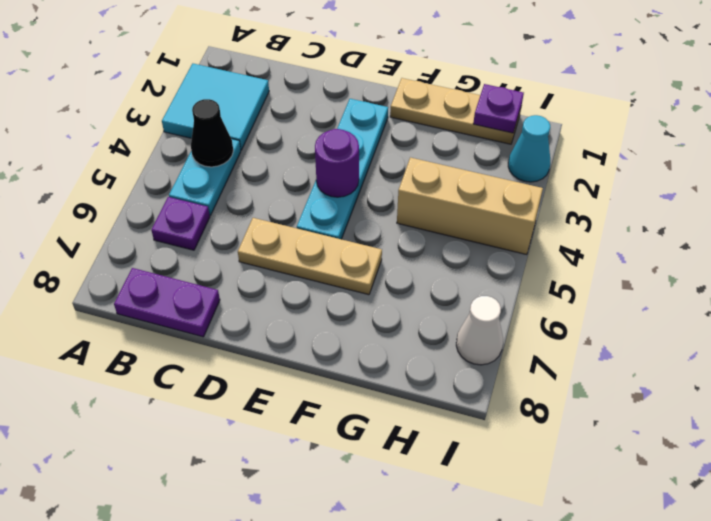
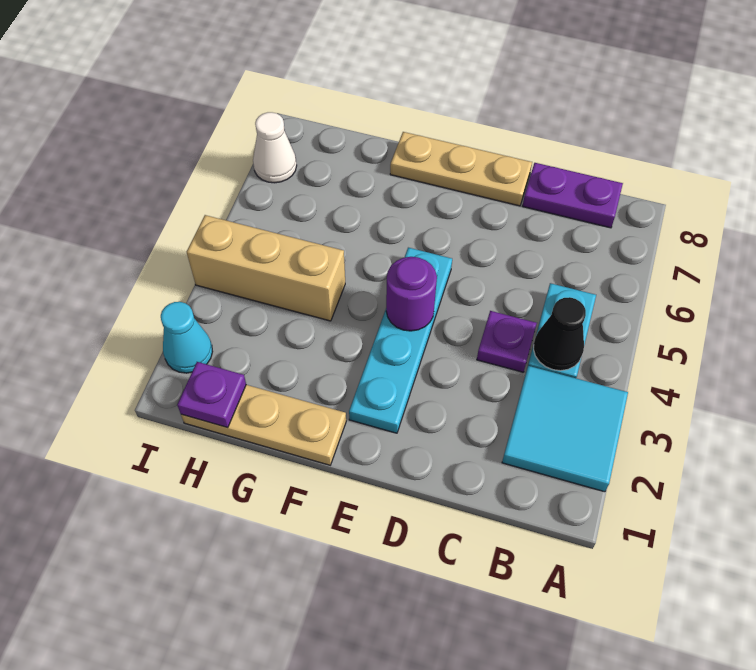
purple plate B6 level 1 -> purple plate C4 level 1
tan plate D6:F6 level 1 -> tan plate D8:F8 level 1

